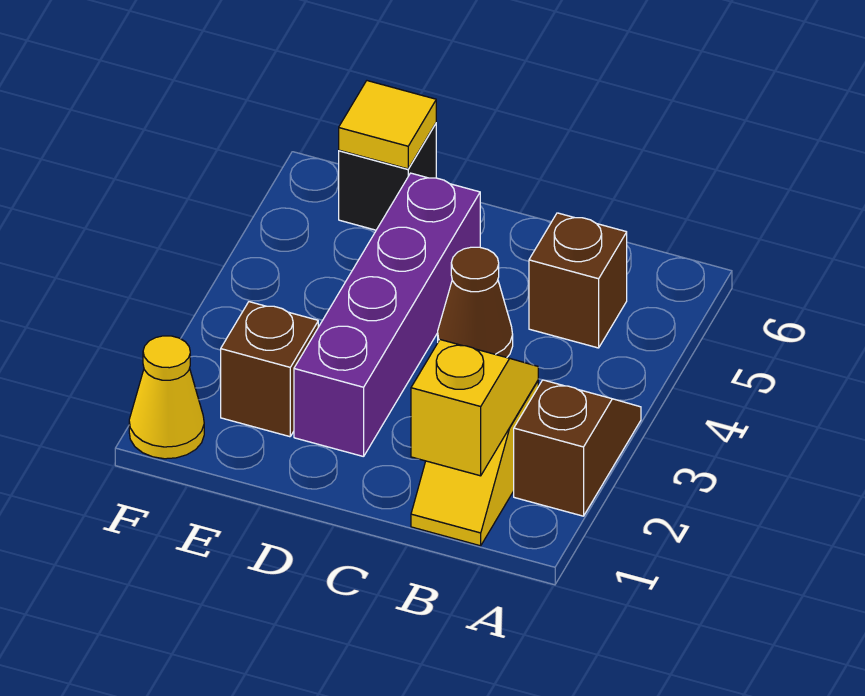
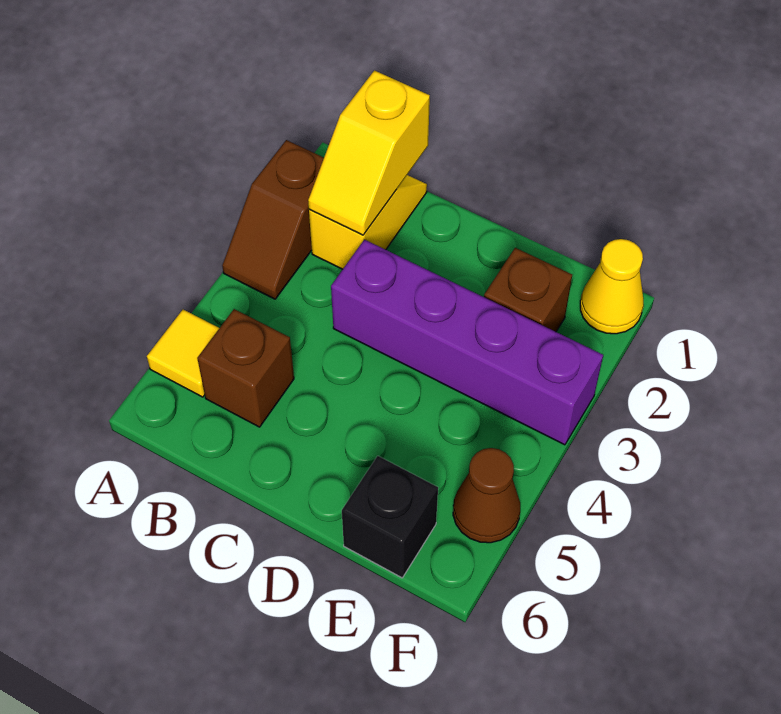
brown cone C4 level 1 -> brown cone F5 level 1
purple brick D2:D5 level 1 -> purple brick C3:F3 level 1
yellow tile E6 level 2 -> yellow tile A5 level 1

